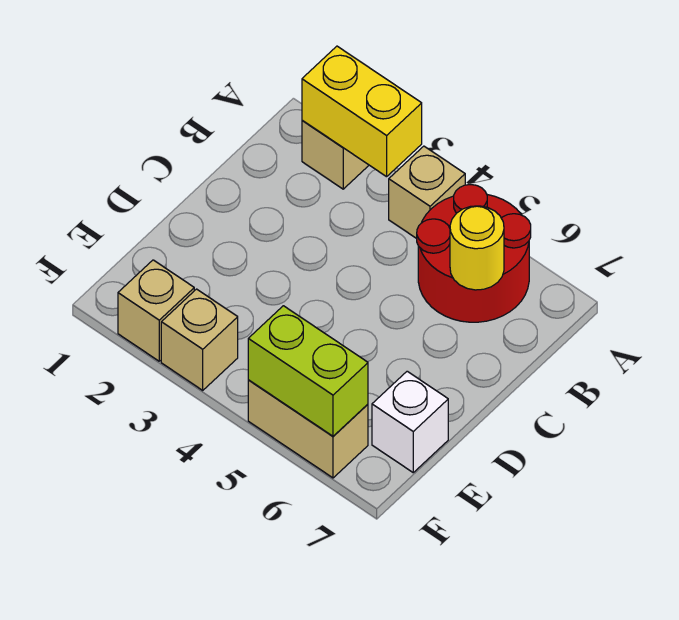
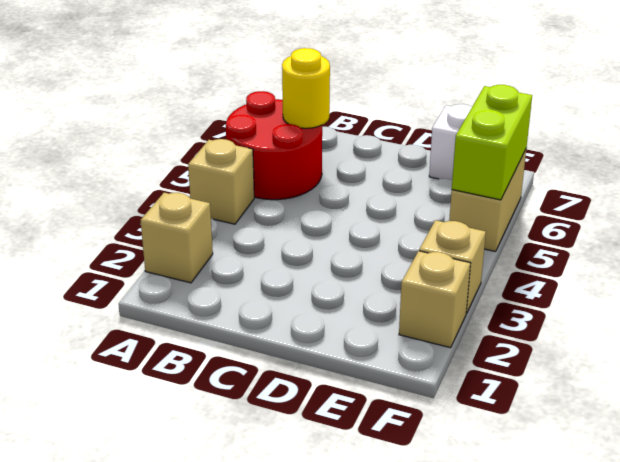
yellow brick A2:A3 level 2 -> none

